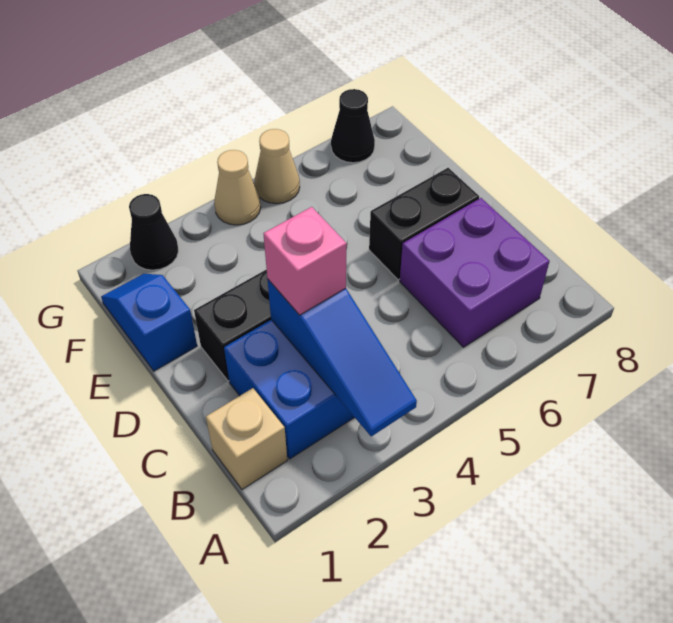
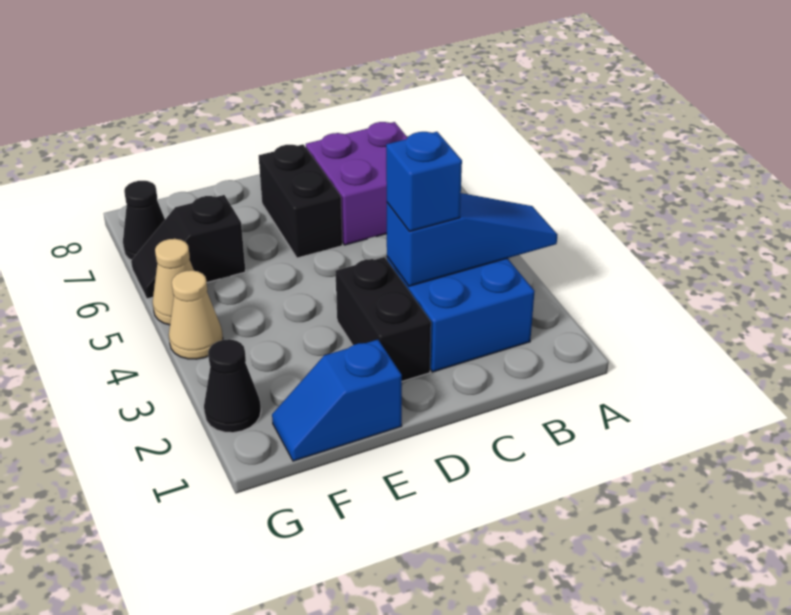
tan brick B1 level 1 -> none
pink brick C3 level 3 -> blue brick C3 level 3
none -> black slope F6:G6 level 1 top F

